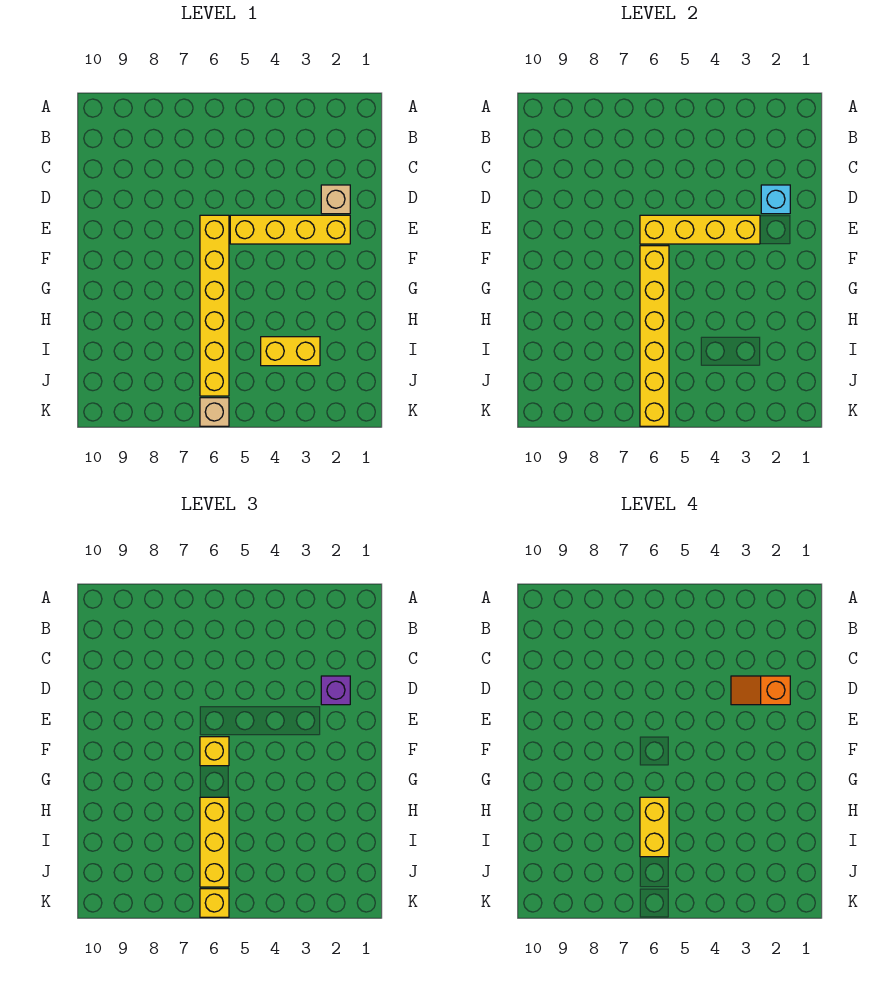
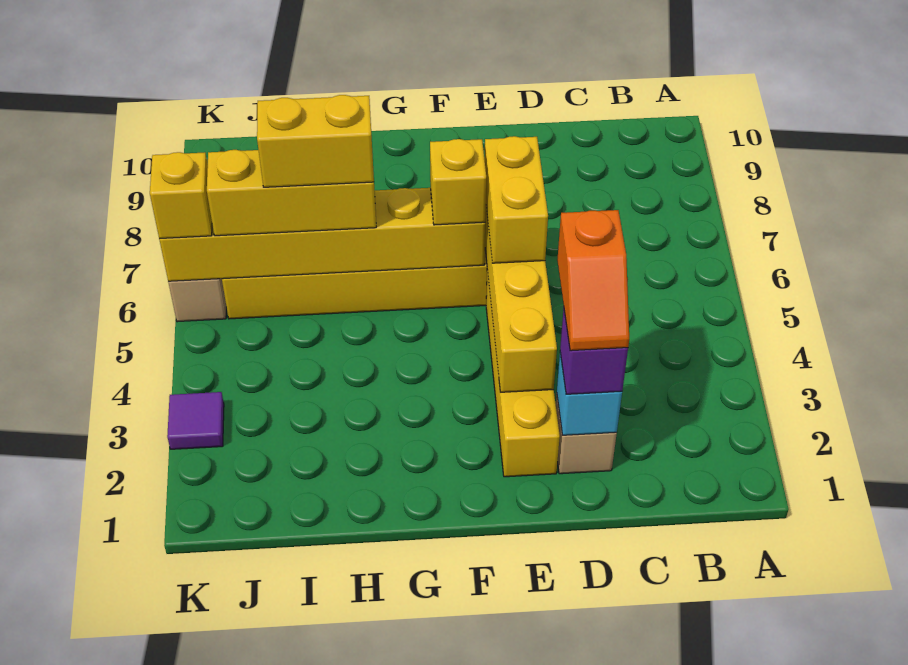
orange slope D2:D3 level 4 top 2 -> orange slope D2:D3 level 4 top 3
yellow brick I3:I4 level 1 -> yellow brick E5:E6 level 3
none -> purple tile K3 level 1

